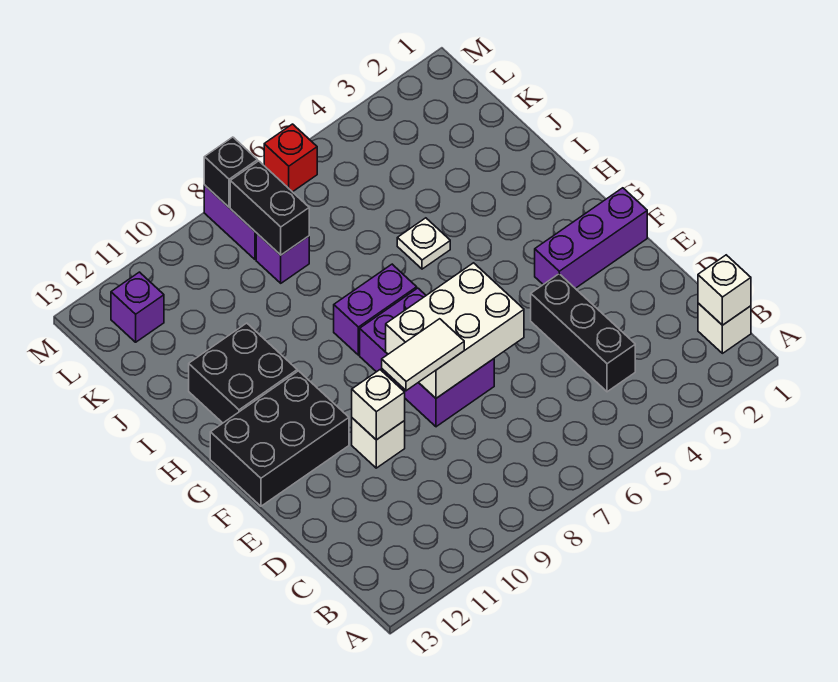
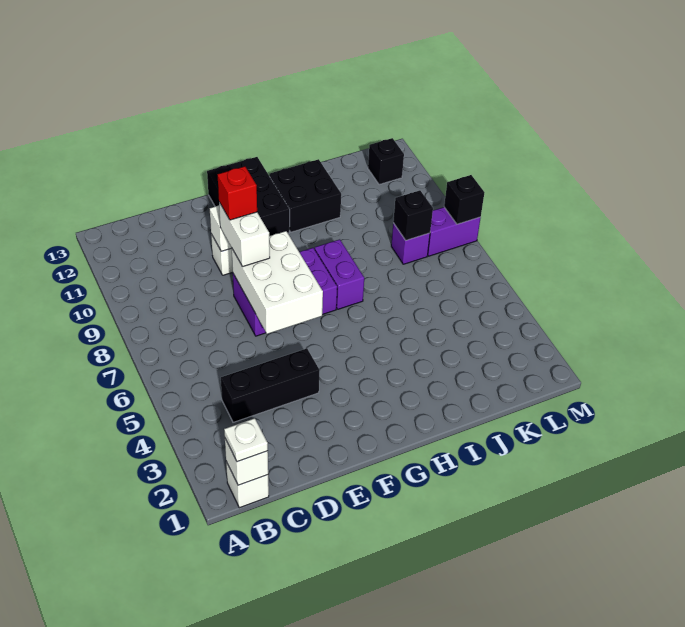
white tile E8:E9 level 3 -> white brick E8:E9 level 3
purple brick F1:F3 level 1 -> none
white plate I5 level 1 -> white plate B1 level 3
black brick K8:L8 level 2 -> black brick K8 level 2
purple brick L12 level 1 -> black brick L12 level 1
red brick M6 level 1 -> red brick E9 level 4

